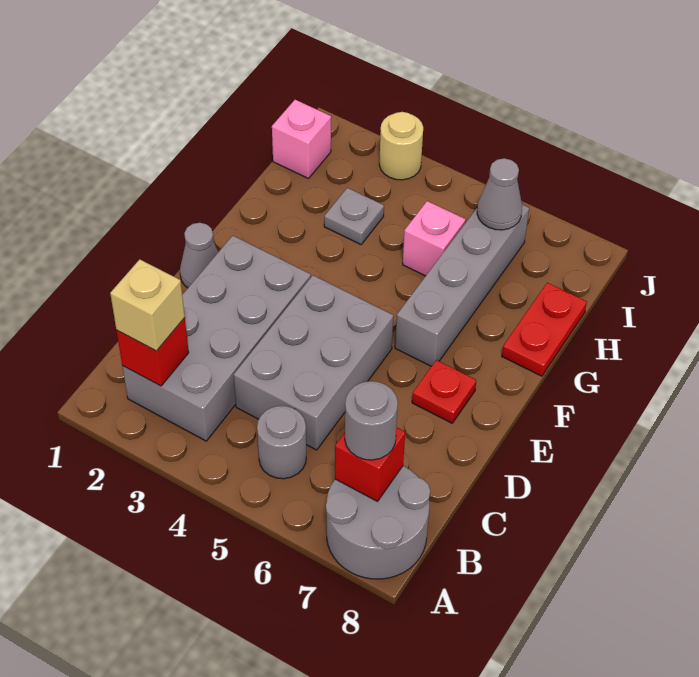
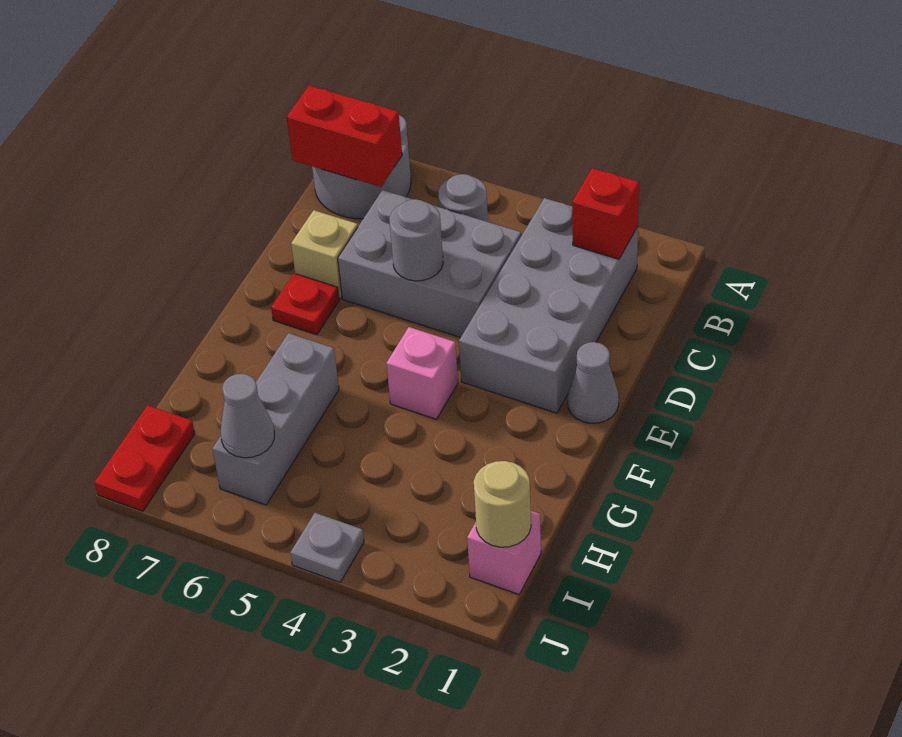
tan brick B2 level 3 -> tan brick D7 level 1
red brick B7 level 2 -> red brick B7:B8 level 2
grey round brick B7 level 3 -> grey round brick D5 level 2
grey brick C4:E5 level 1 -> grey brick C4:D6 level 1
grey brick F6:I6 level 1 -> grey brick G6:I6 level 1
red plate G8:H8 level 1 -> red plate I8:J8 level 1
grey plate H3 level 1 -> grey plate J4 level 1
pink brick H5 level 1 -> pink brick F4 level 1
tan round brick J3 level 1 -> tan round brick I1 level 2

